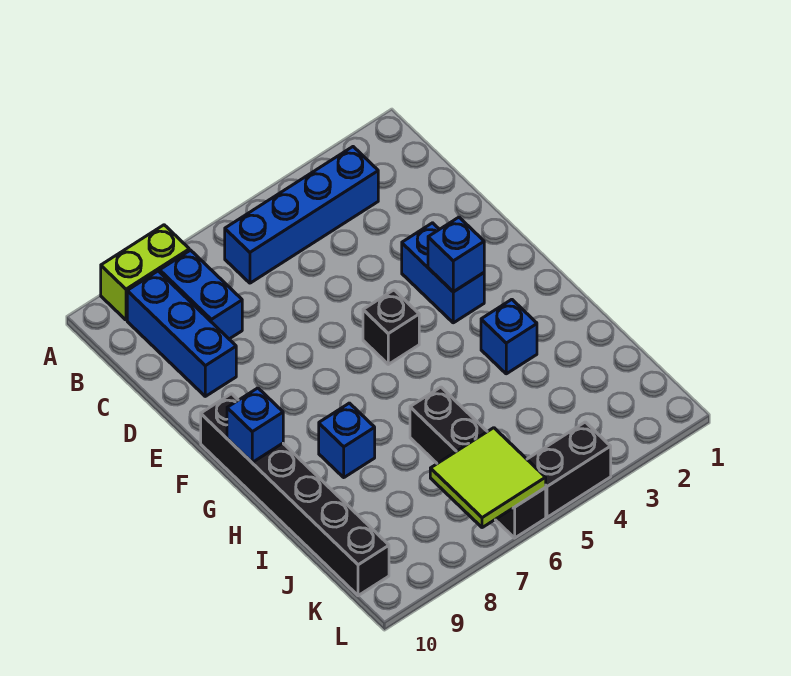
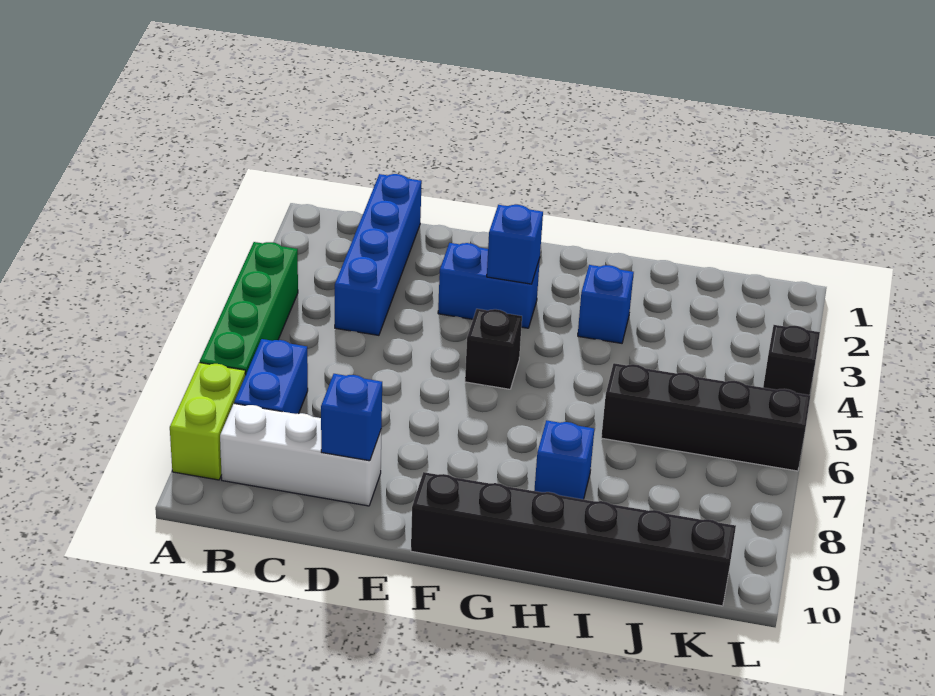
none -> green brick A4:A7 level 1
blue brick B3:B6 level 1 -> blue brick C1:C4 level 1
blue brick B8:C8 level 1 -> blue brick B7:B8 level 1
blue brick B9:D9 level 1 -> white brick B9:D9 level 1
blue brick G10 level 2 -> blue brick D9 level 2
lime tile K6:L7 level 2 -> none
black brick L4:L5 level 1 -> black brick L4 level 1

